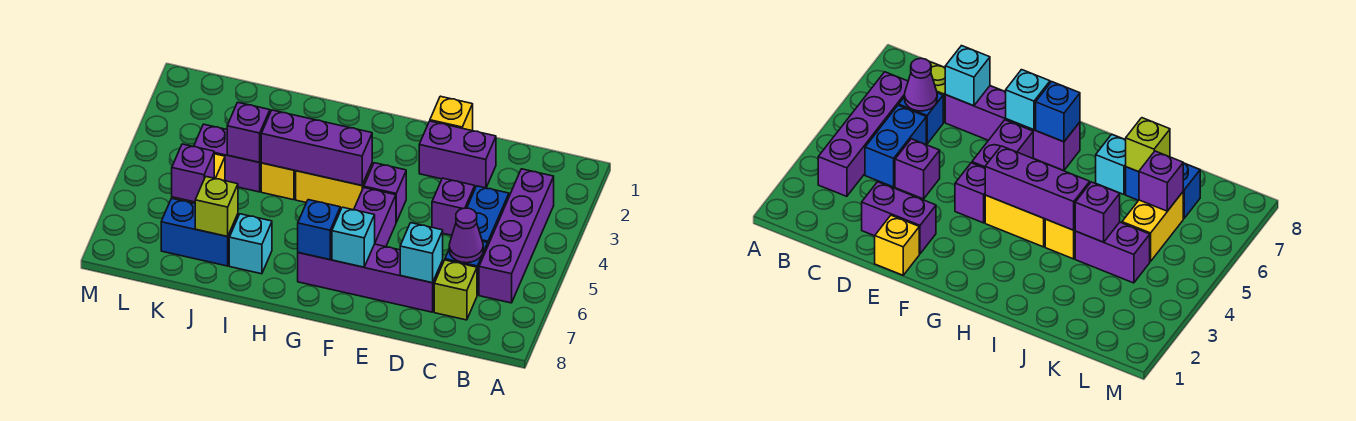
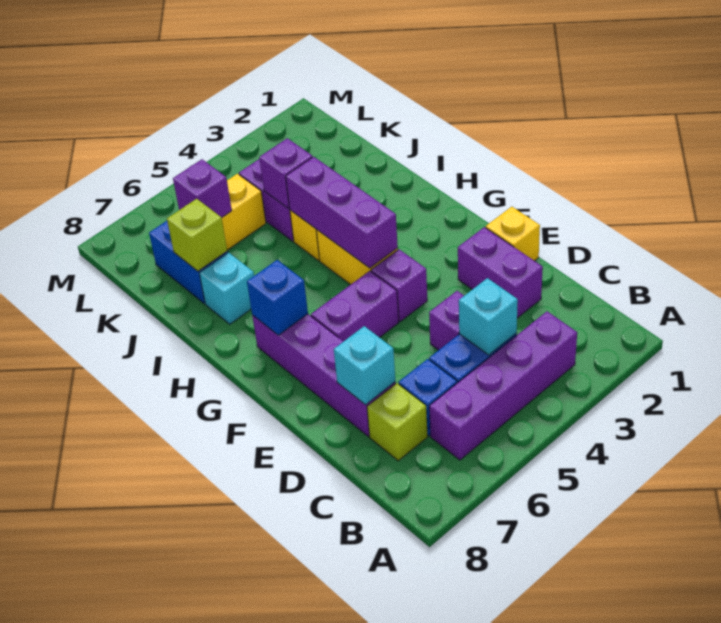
purple cone C6 level 2 -> none
cyan brick F7 level 2 -> cyan brick C4 level 2

